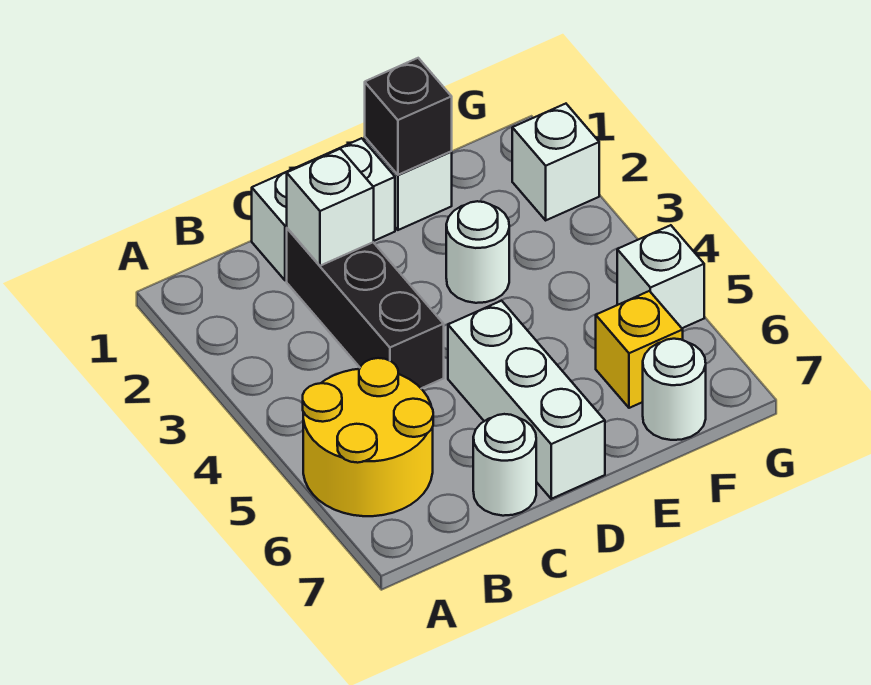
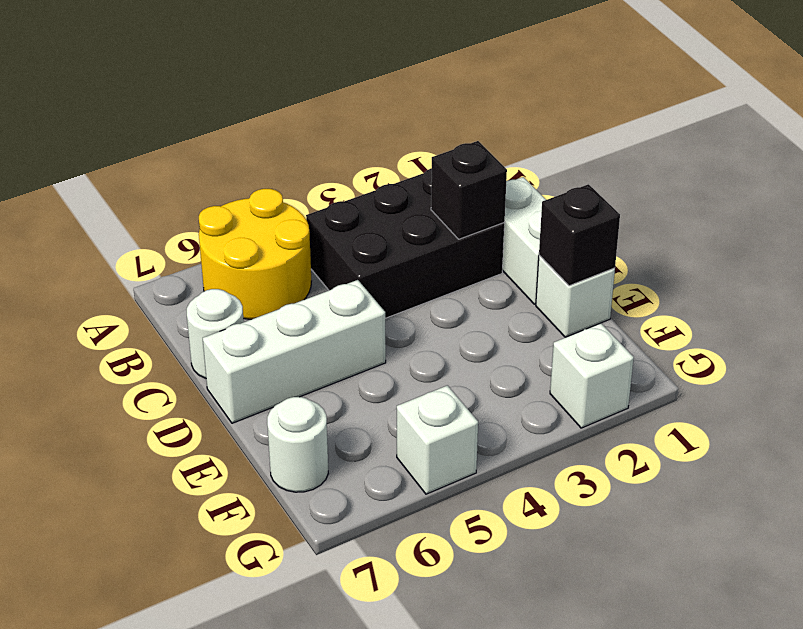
black brick C2:C4 level 1 -> black brick B2:C4 level 1
white brick C2 level 2 -> black brick C2 level 2
white round brick E3 level 1 -> none
yellow brick F6 level 1 -> none

